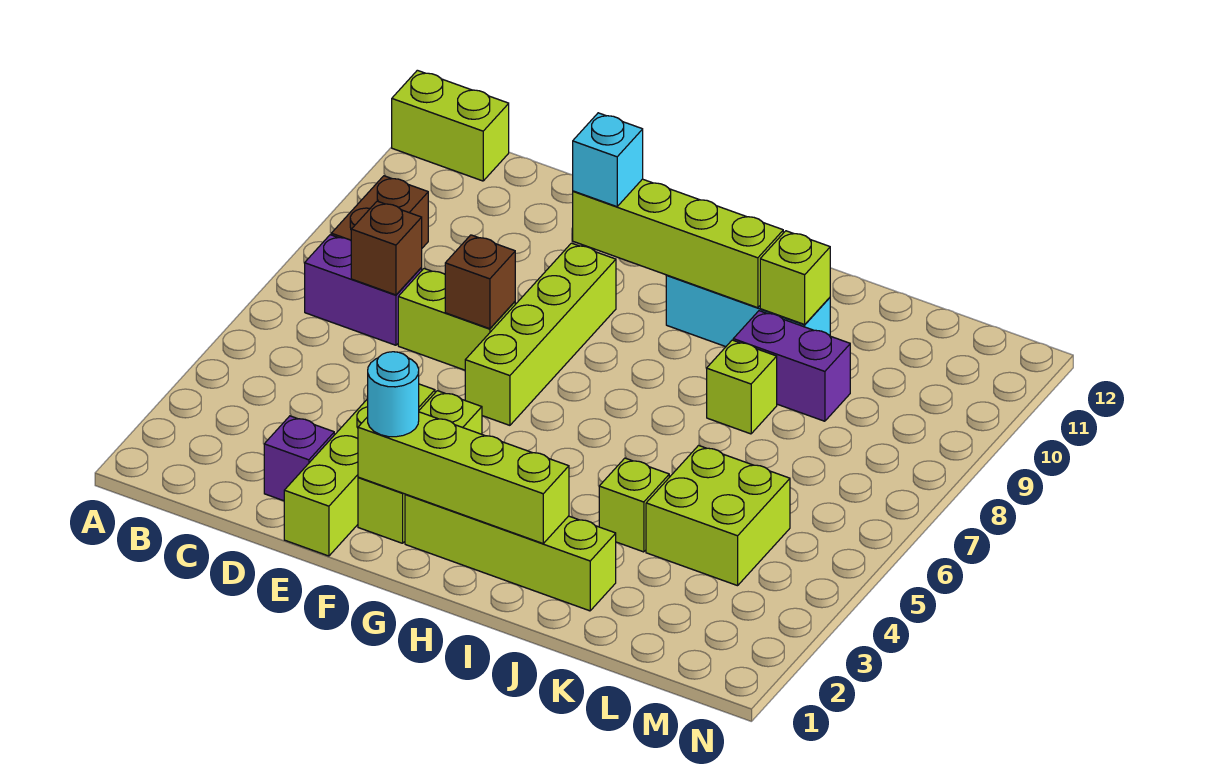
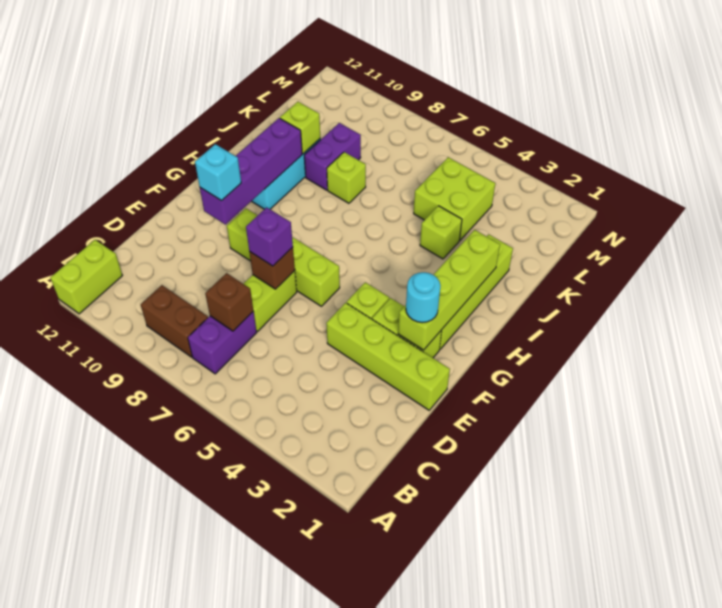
purple brick D2 level 1 -> purple brick E7 level 3
lime brick F10:I10 level 2 -> purple brick F10:I10 level 2

